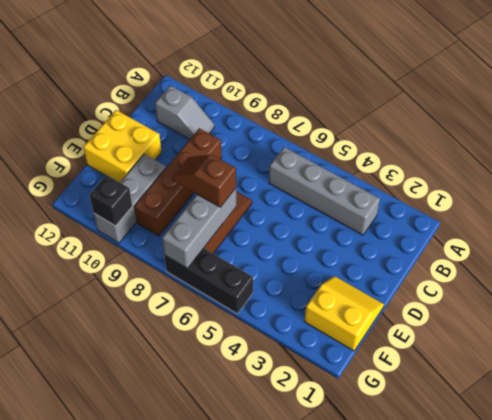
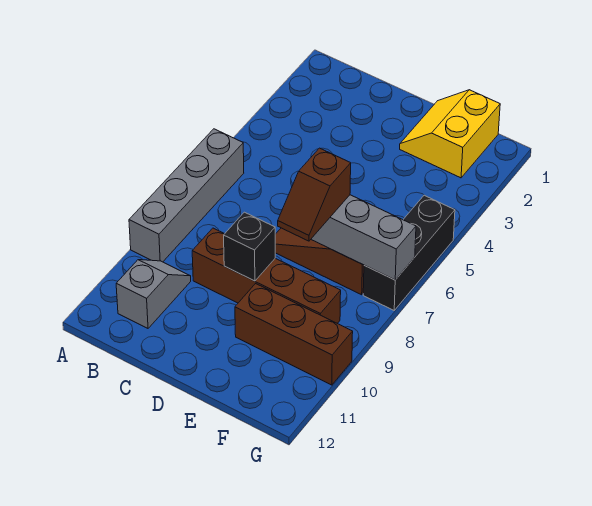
grey brick B3:B6 level 1 -> grey brick A6:A9 level 1
yellow brick D11:E12 level 1 -> none
grey brick E10:G10 level 1 -> brown brick E10:G10 level 1
black brick G10 level 2 -> black brick D9 level 2

